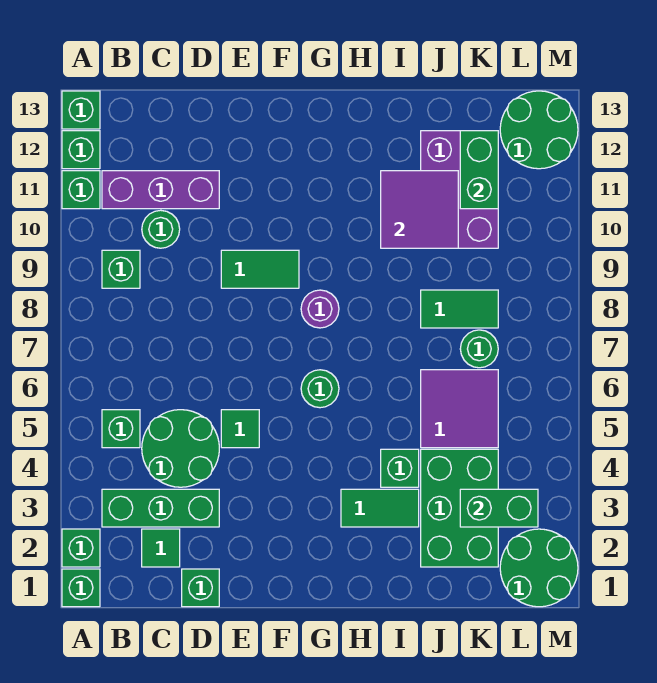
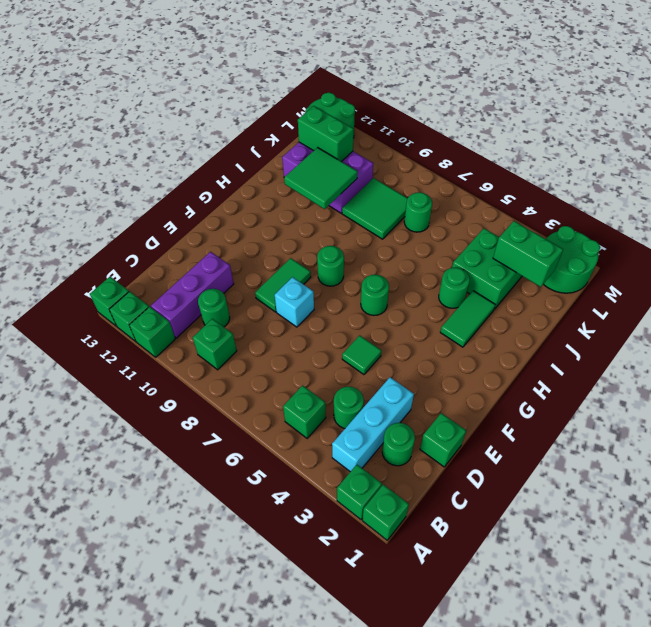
green brick B3:D3 level 1 -> cyan brick B3:D3 level 1
green tile C2 level 1 -> green round brick C2 level 1
green round brick C4:D5 level 1 -> green round brick C4 level 1
none -> cyan brick E8 level 1
purple round brick G8 level 1 -> green round brick G8 level 1
green brick I4 level 1 -> green round brick I4 level 1
purple tile I10:J11 level 2 -> green tile I10:J11 level 2
green brick J2:K4 level 1 -> green brick J3:K4 level 1
purple tile J5:K6 level 1 -> none
green tile J8:K8 level 1 -> green tile J8:K9 level 1
green brick K3:L3 level 2 -> green brick K2:K3 level 2

